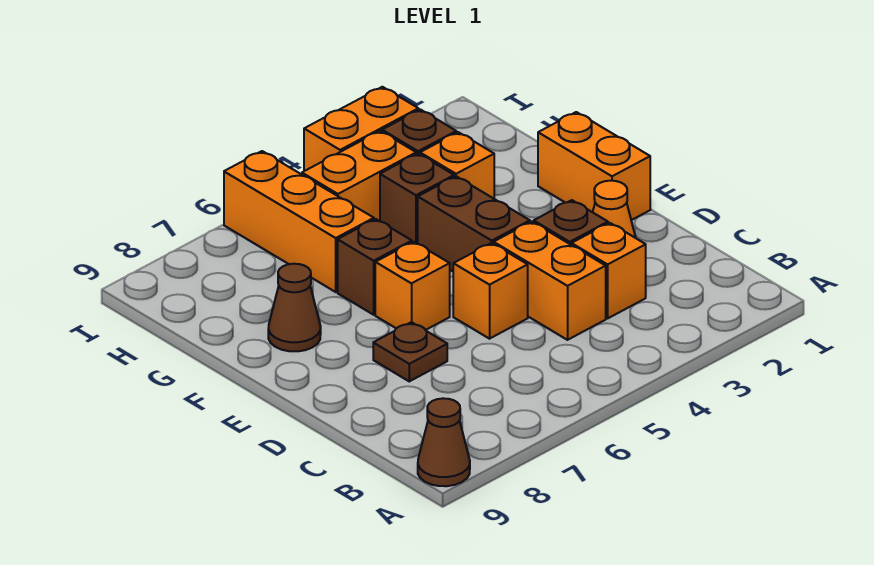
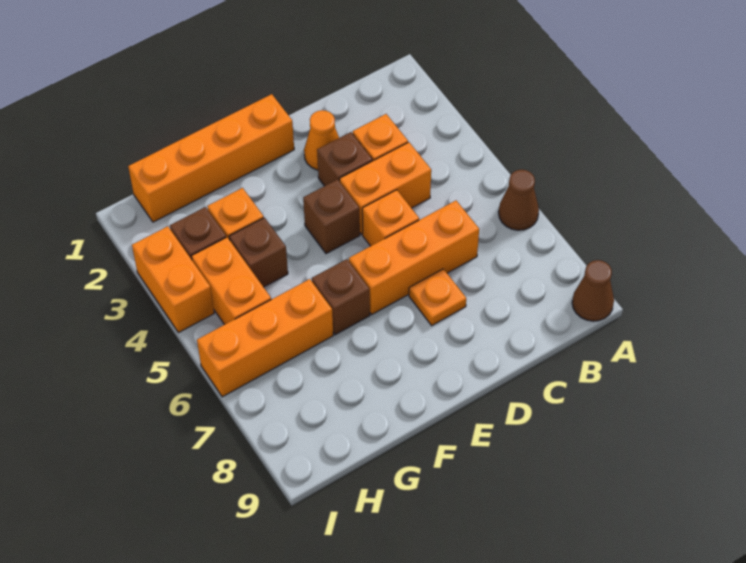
brown plate D7 level 1 -> orange plate D7 level 1
orange brick E1:F1 level 1 -> orange brick E1:H1 level 1
brown brick E4:F4 level 1 -> brown brick E4 level 1
orange brick E6 level 1 -> orange brick C6:E6 level 1
brown cone F8 level 1 -> brown cone A6 level 1

